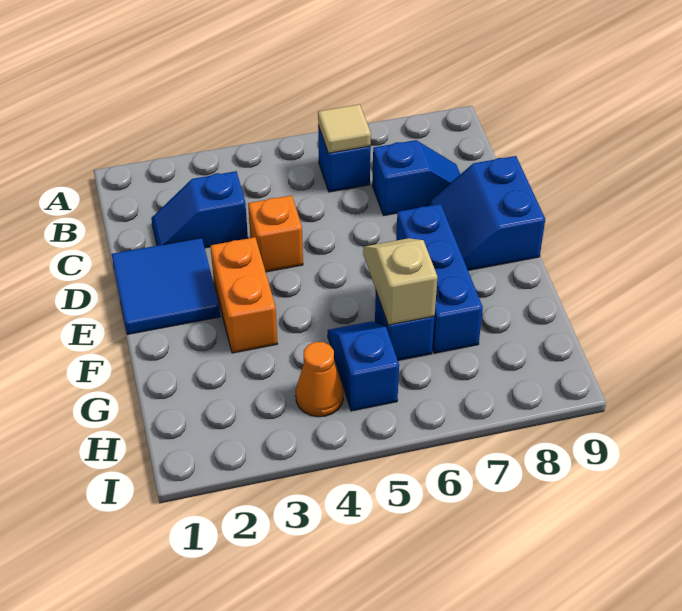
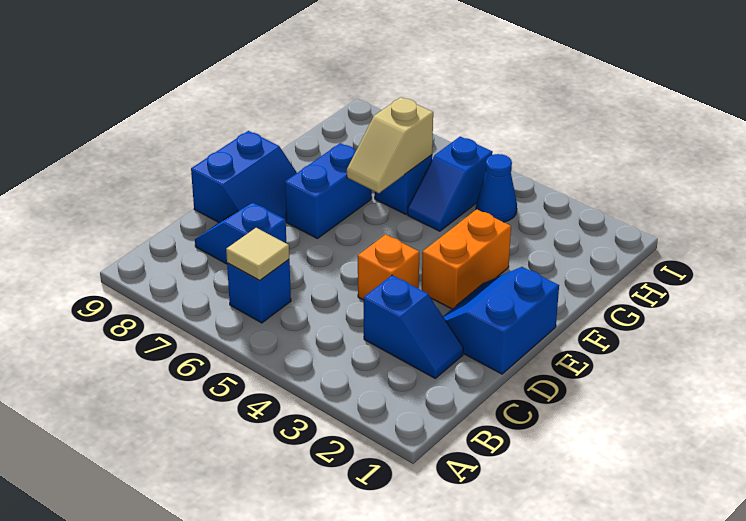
blue tile D1:E2 level 1 -> blue slope D1:E2 level 1 top 1
blue brick E7:G7 level 1 -> blue brick E7:F7 level 1
orange cone H4 level 1 -> blue cone H4 level 1

